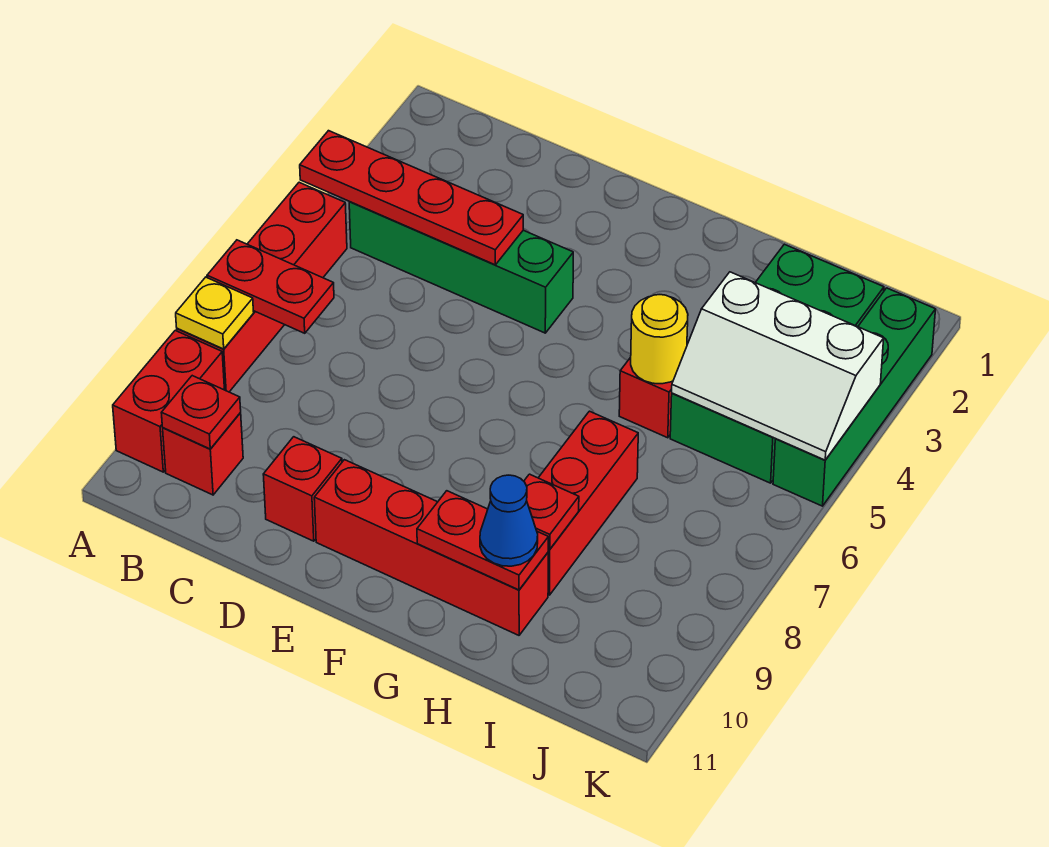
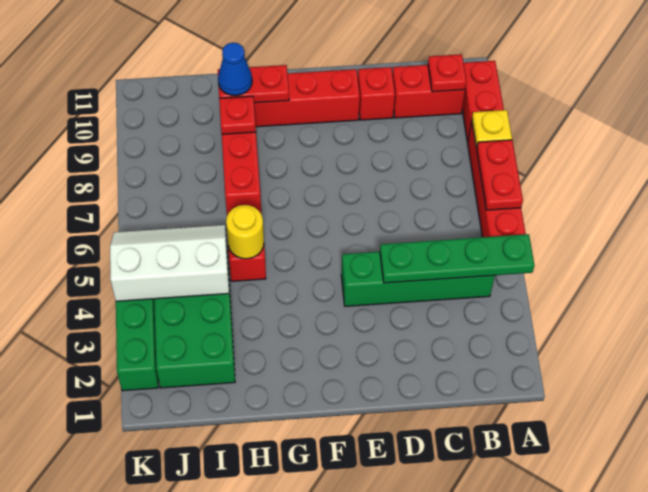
red plate A4:D4 level 2 -> green plate A4:D4 level 2
red plate A7:B7 level 2 -> red plate A6:A7 level 2
red brick B10 level 1 -> red brick B10:C10 level 1

